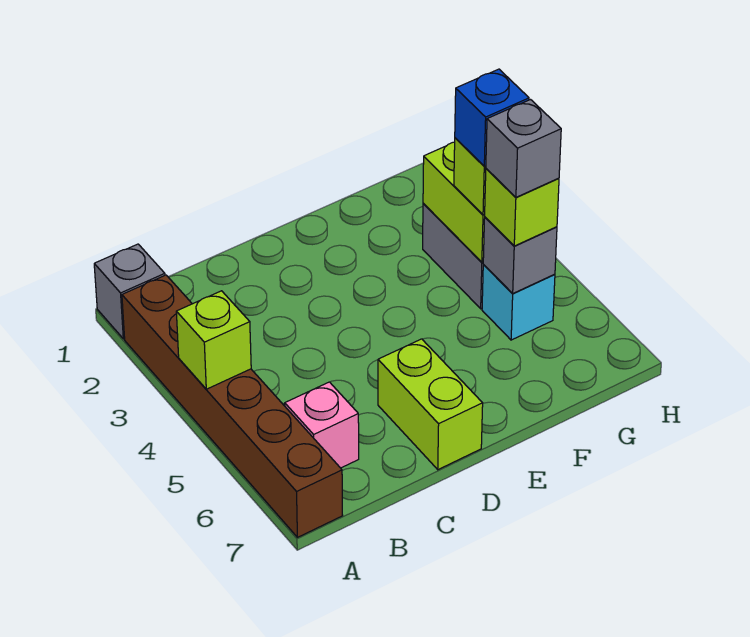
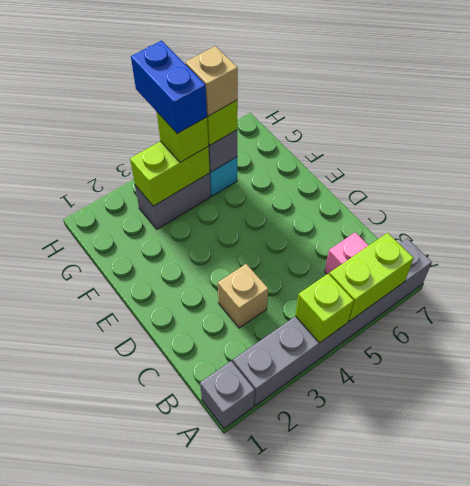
brown brick A2:A7 level 1 -> grey brick A2:A7 level 1
none -> tan brick C3 level 1
lime brick D6:D7 level 1 -> lime brick A5:A6 level 2
blue brick G4 level 4 -> blue brick G4:H4 level 4
grey brick G5 level 4 -> tan brick G5 level 4

